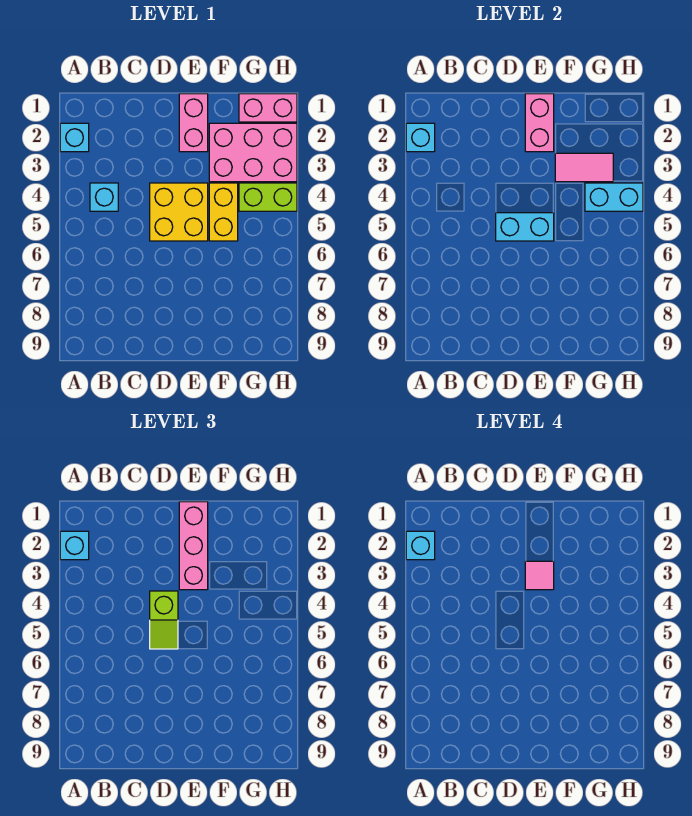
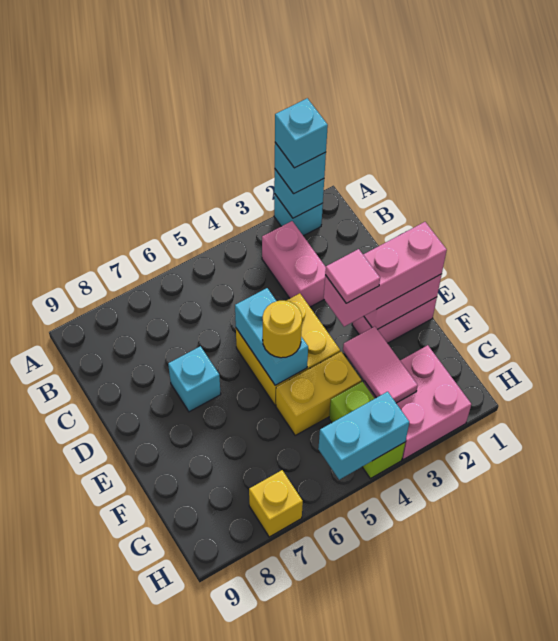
cyan brick B4 level 1 -> cyan brick D7 level 1
lime slope D4:D5 level 3 top 4 -> none
none -> yellow round brick E5 level 3
pink brick F2:H3 level 1 -> pink brick G2:H3 level 1
pink brick G1:H1 level 1 -> pink brick B3:C3 level 1
cyan brick G4:H4 level 2 -> cyan brick H4:H5 level 2
none -> yellow brick H7 level 1

